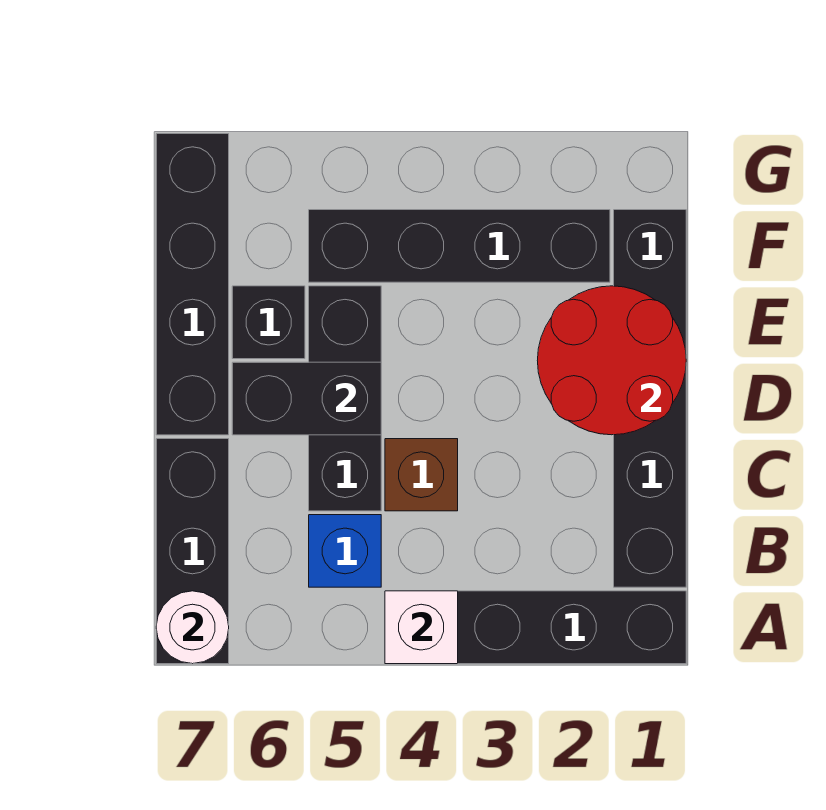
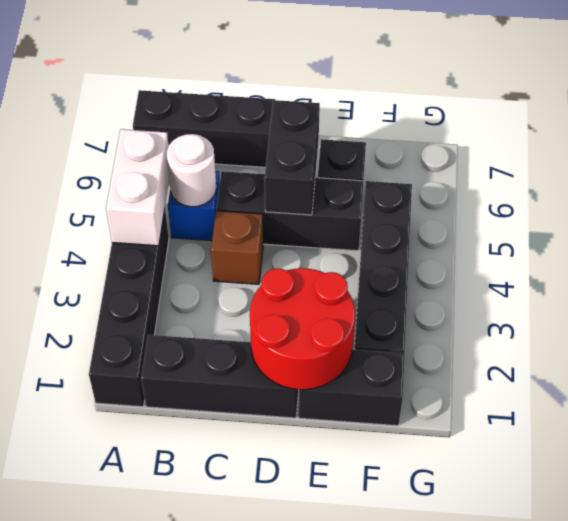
white brick A4 level 2 -> white brick A4:A5 level 2
white round brick A7 level 2 -> white round brick B5 level 2
black brick D7:G7 level 1 -> none

